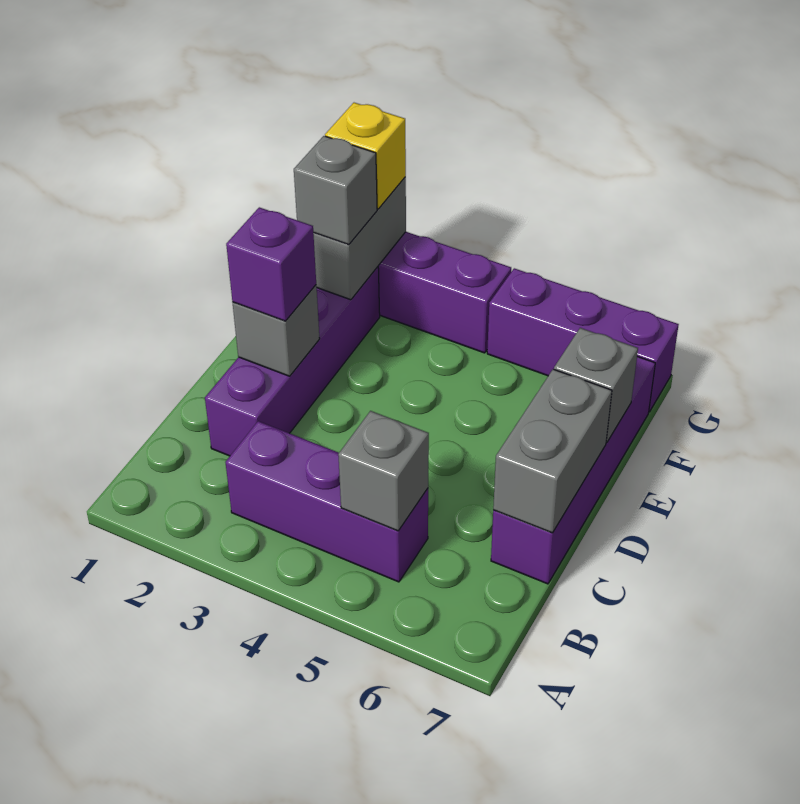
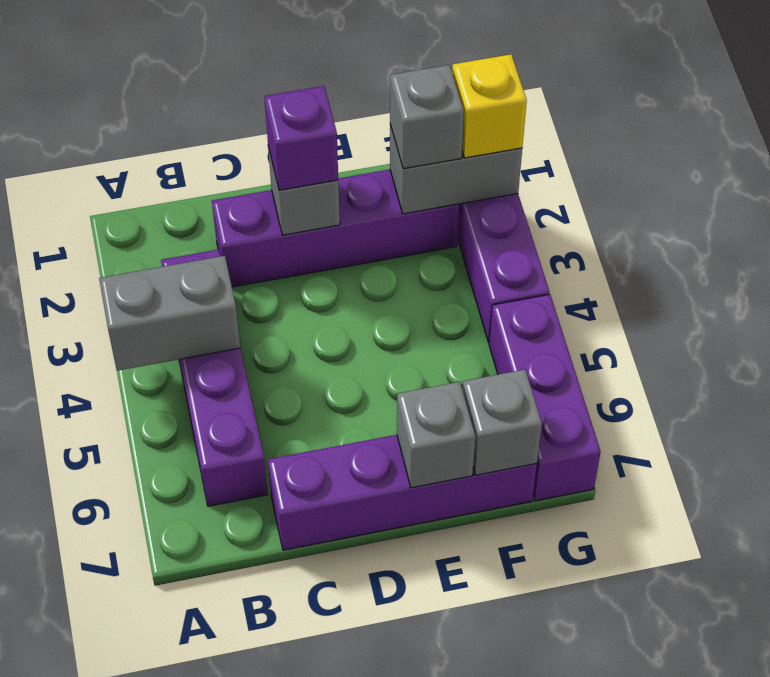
purple brick B3:B5 level 1 -> purple brick B3:B6 level 1
grey brick B5 level 2 -> grey brick F7 level 2
grey brick C7:D7 level 2 -> grey brick A4:B4 level 2

